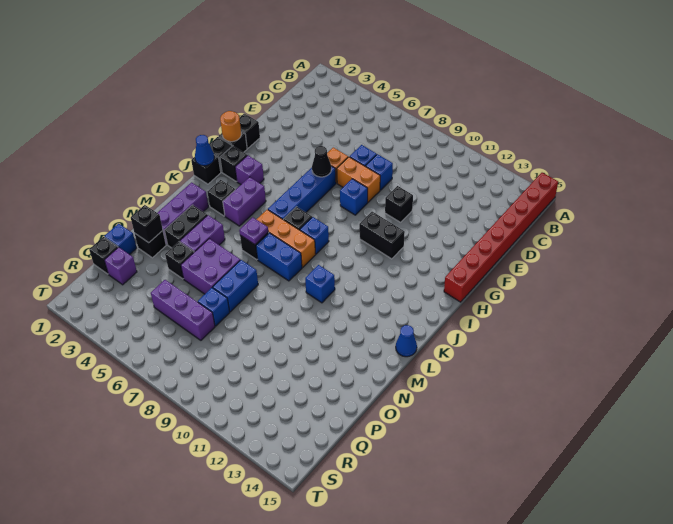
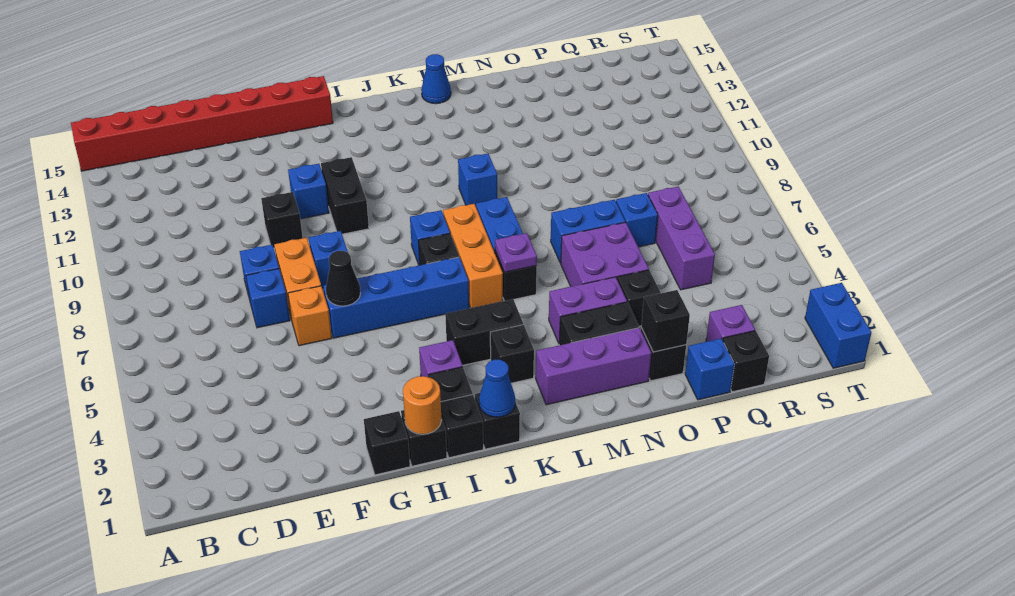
none -> blue brick G11 level 1
purple brick J4:K4 level 1 -> black brick J4:K4 level 1
none -> blue brick T1:T2 level 1

